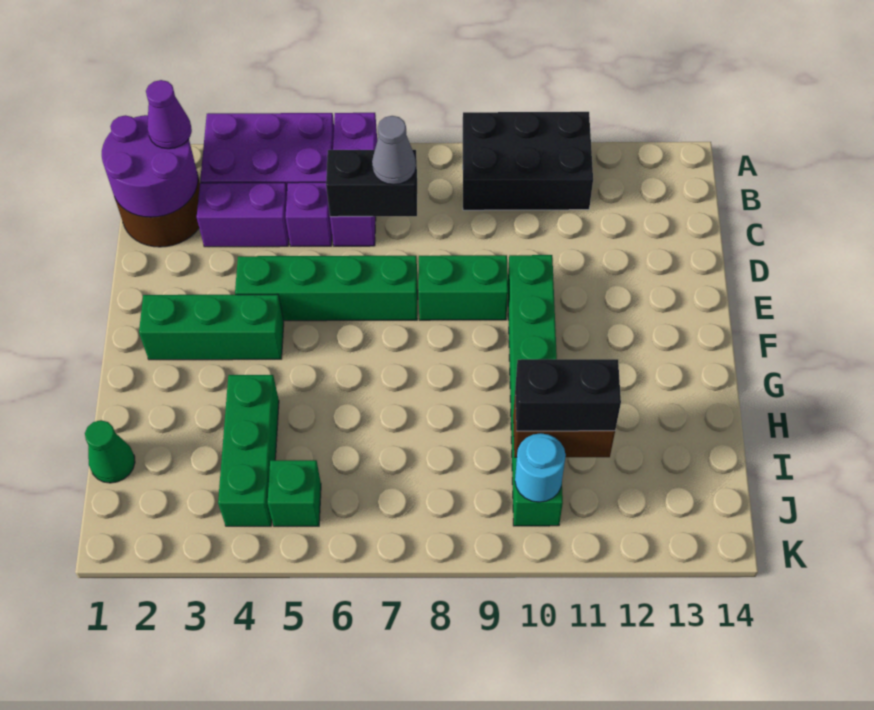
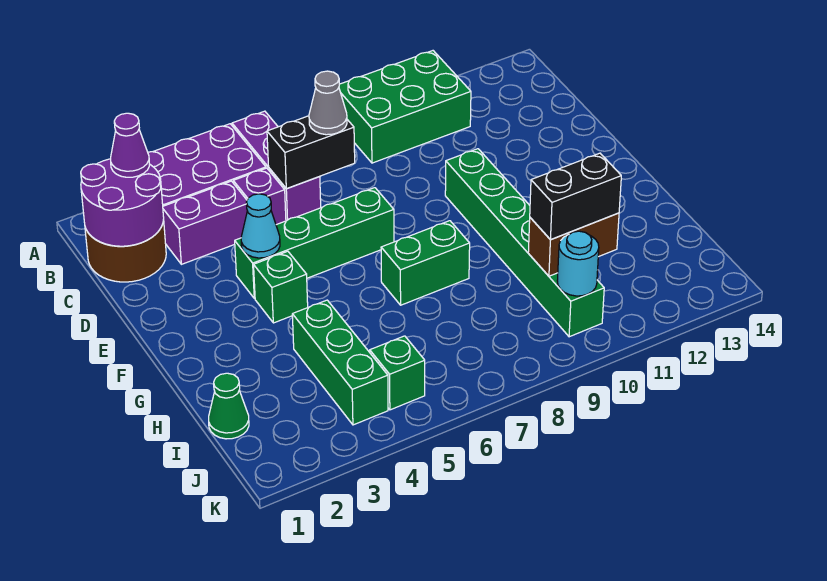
black brick A9:B11 level 1 -> green brick A9:B11 level 1
none -> cyan cone E4 level 2
green brick E8:E9 level 1 -> green brick G7:G8 level 1
green brick F2:F4 level 1 -> green brick F4 level 1

